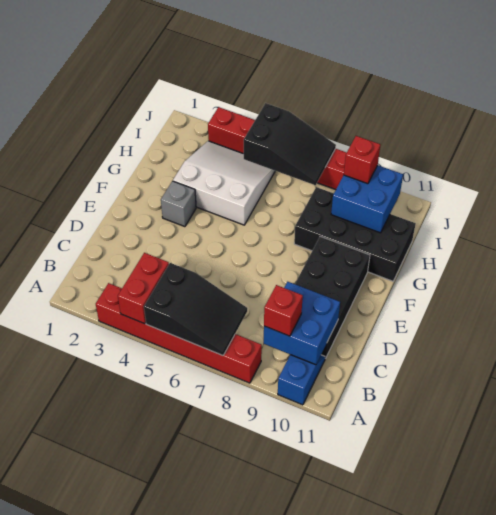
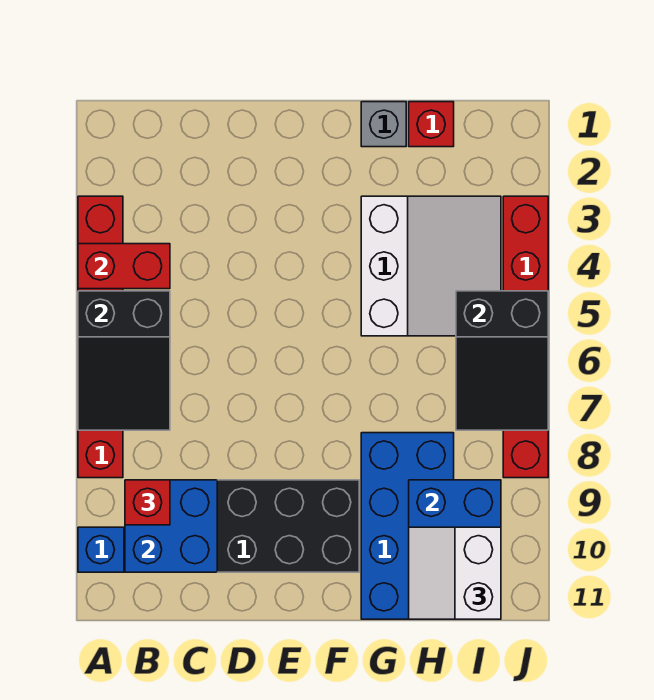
grey brick F3 level 1 -> grey brick G1 level 1
black brick G8:H11 level 1 -> blue brick G8:H11 level 1
none -> white slope H10:I11 level 3 top I
red brick I9 level 3 -> red brick H1 level 1

